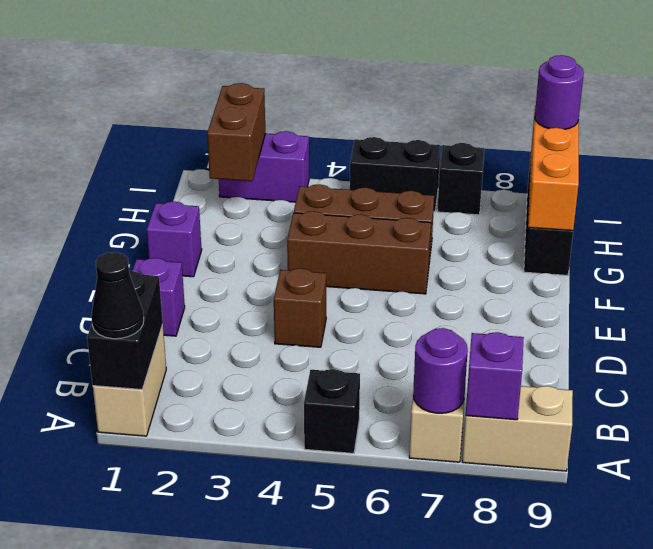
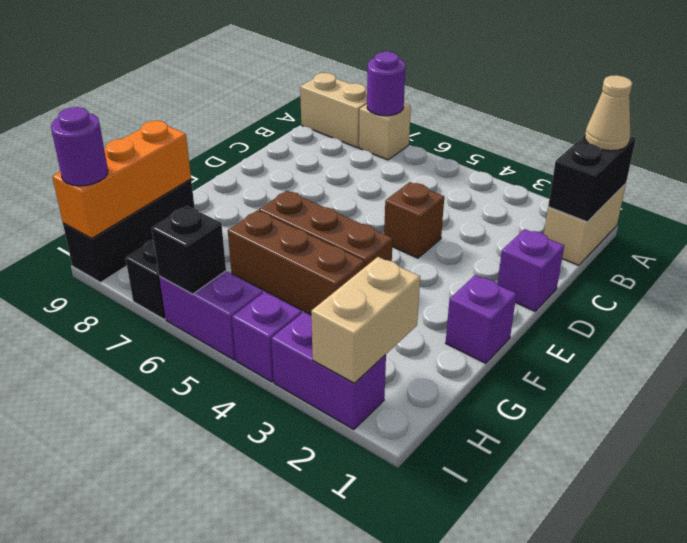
black cone A1 level 3 -> tan cone A1 level 3
black brick A5 level 1 -> black brick I6 level 2
purple brick A8 level 2 -> purple brick I4 level 1
brown brick H2:I2 level 2 -> tan brick H2:I2 level 2
black brick I5:I6 level 1 -> purple brick I5:I6 level 1

